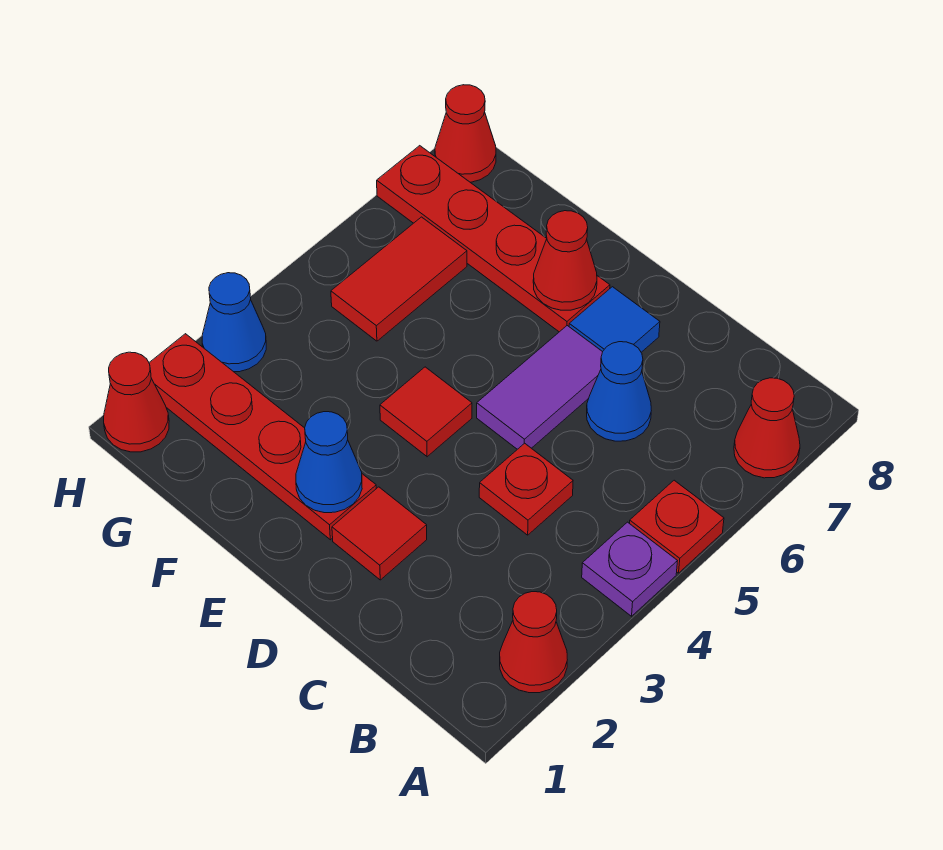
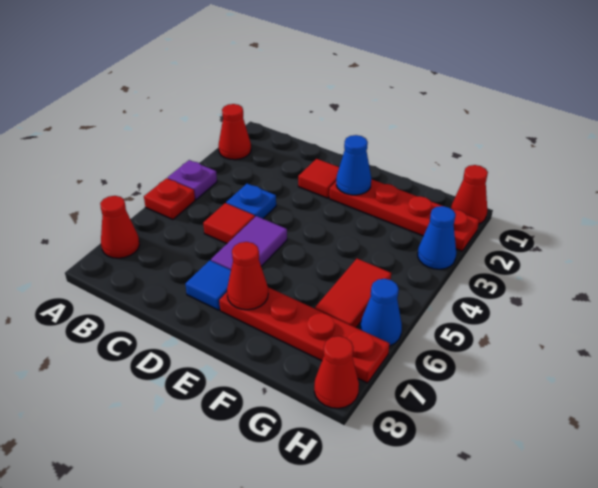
red plate C4 level 1 -> blue plate C4 level 1
blue cone C6 level 1 -> blue cone H6 level 1
red tile E4 level 1 -> red tile C5 level 1

